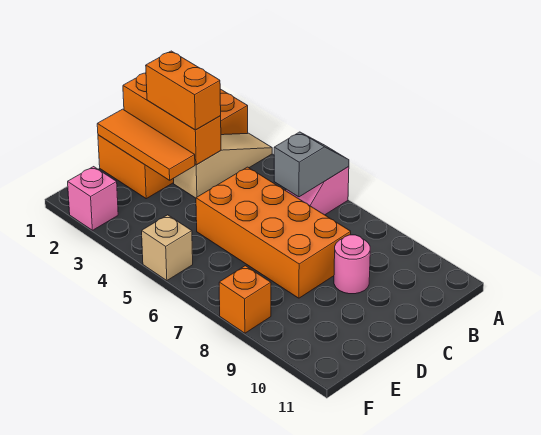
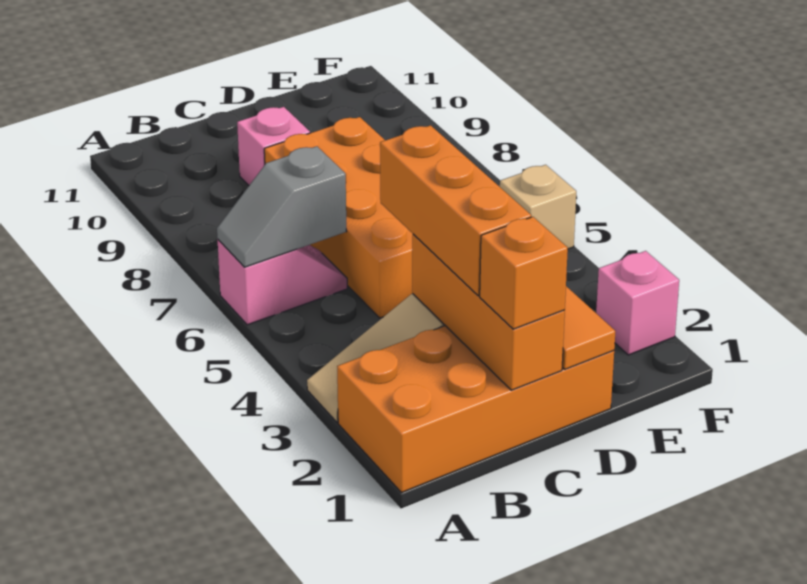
orange brick C2:C3 level 3 -> orange brick C2:C4 level 3
pink round brick C9 level 1 -> pink brick C9 level 1
orange brick F8 level 1 -> orange brick C1 level 3

